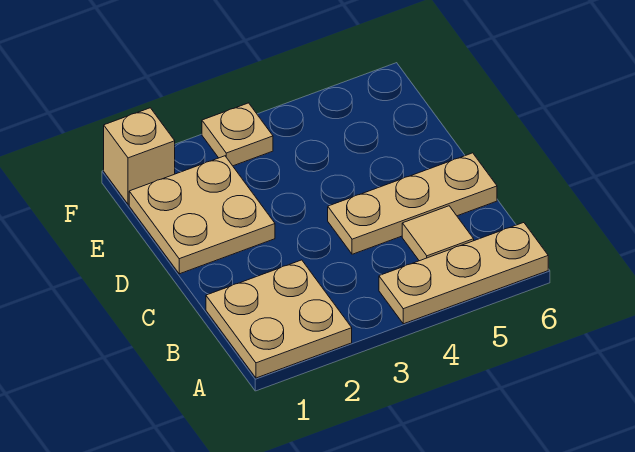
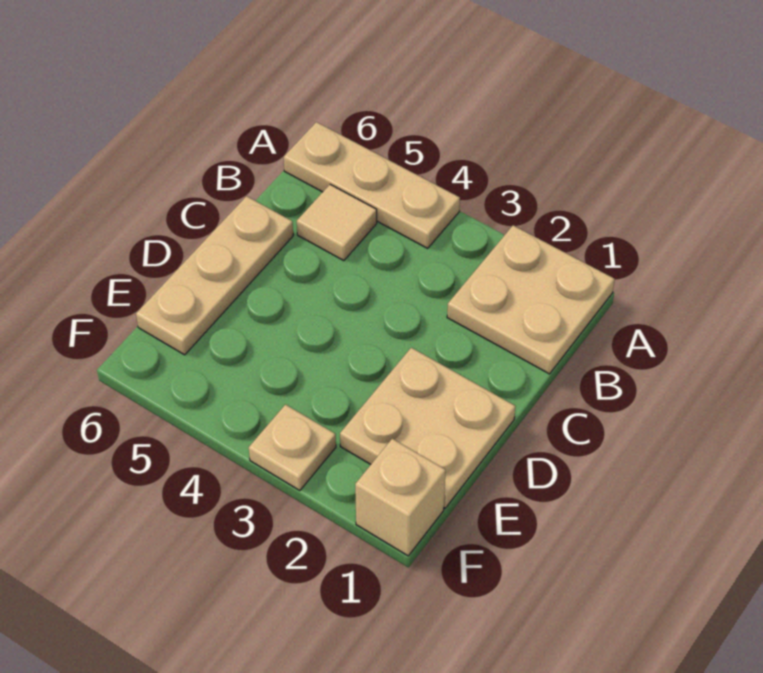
tan plate C4:C6 level 1 -> tan plate C6:E6 level 1

